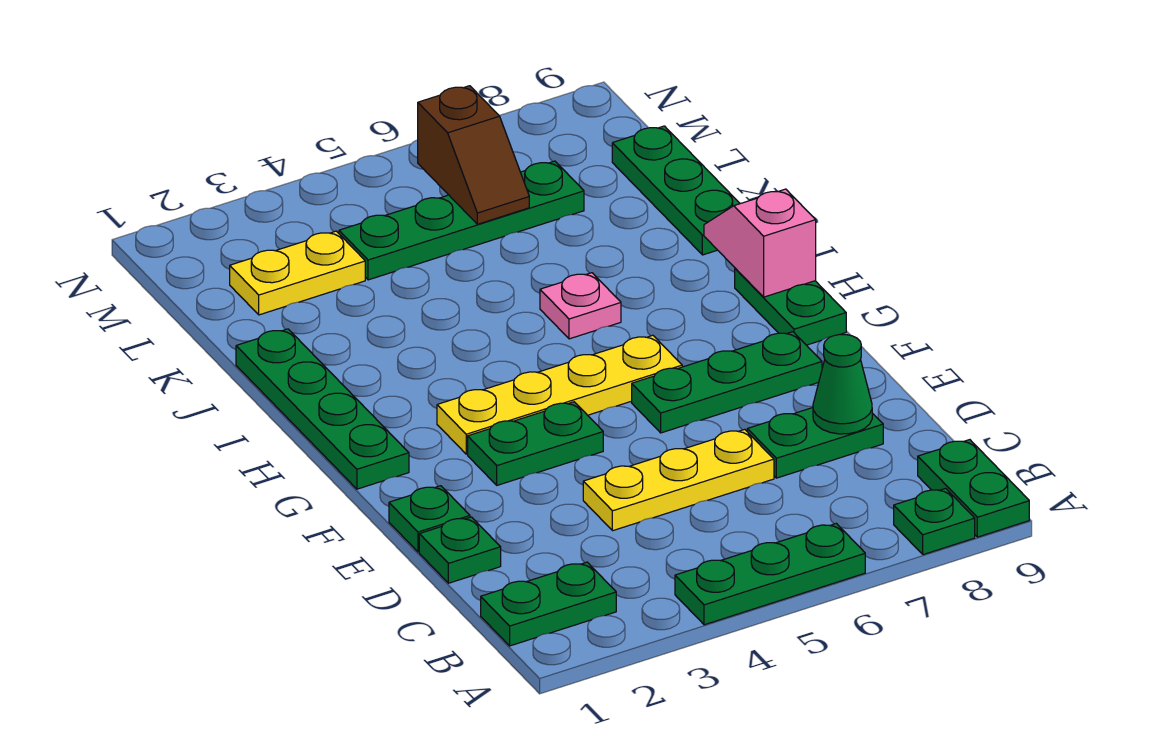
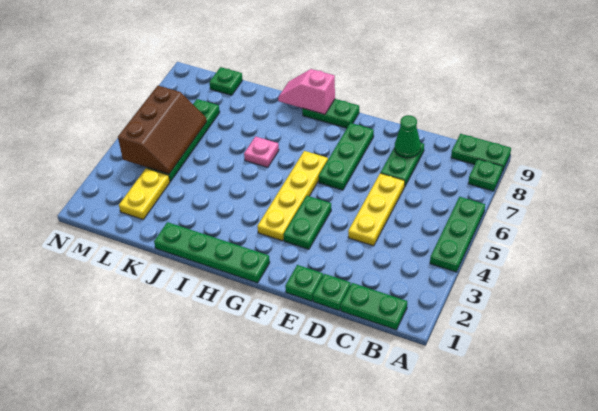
green plate B1:B2 level 1 -> green plate B1:C1 level 1
green plate J9:L9 level 1 -> green plate L9 level 1
brown slope L6:M6 level 2 top M -> brown slope L4:M6 level 2 top M

